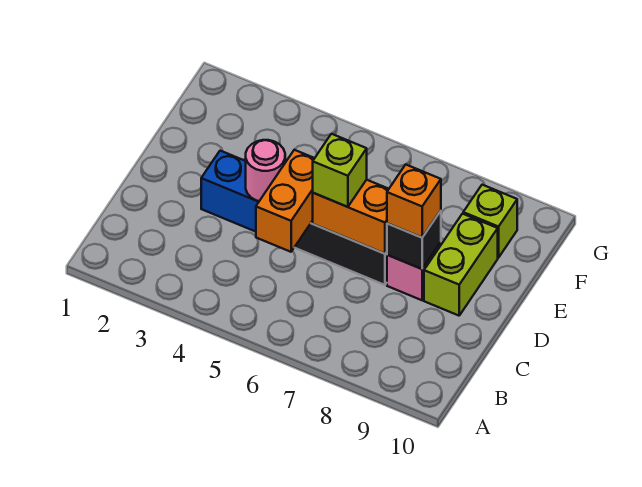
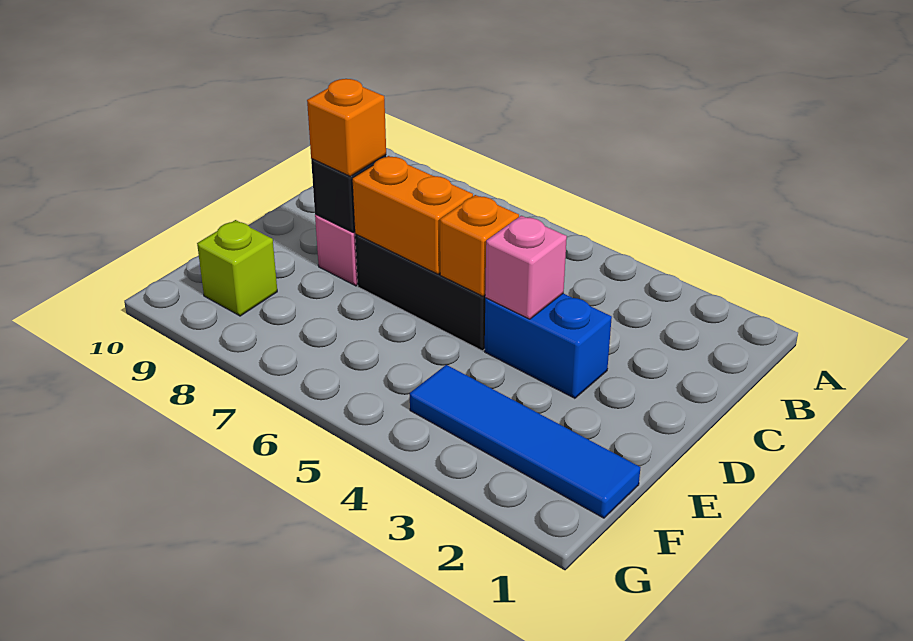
orange brick C5:D5 level 2 -> orange brick D5 level 2
pink round brick D4 level 2 -> pink brick D4 level 2
lime brick D6 level 3 -> none
lime brick D9:E9 level 1 -> none
none -> blue tile F1:F4 level 1

